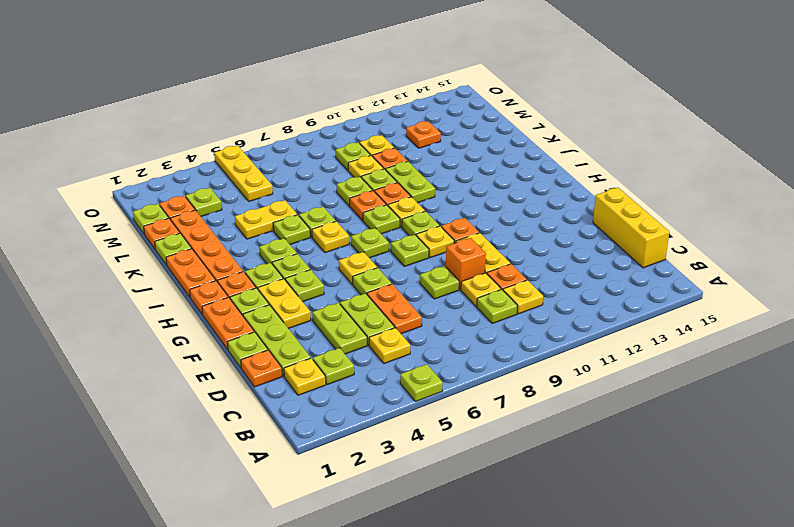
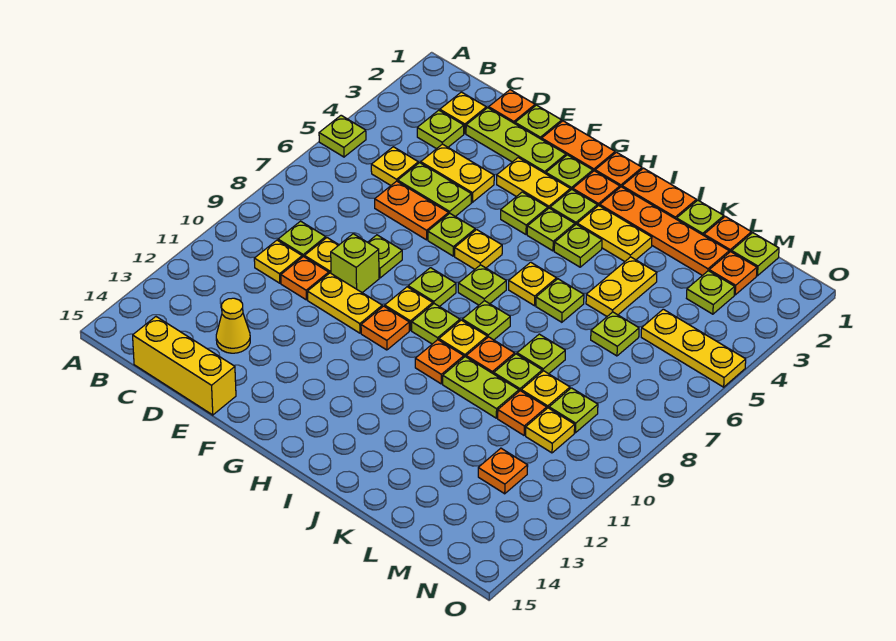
lime plate D4:E4 level 1 -> yellow plate D4:E4 level 1
none -> yellow cone D13 level 1
orange brick E9 level 1 -> lime brick E9 level 1
none -> yellow plate I3:J3 level 1
lime plate J5 level 1 -> lime plate L6 level 1
orange plate J8 level 1 -> orange plate I10 level 1

